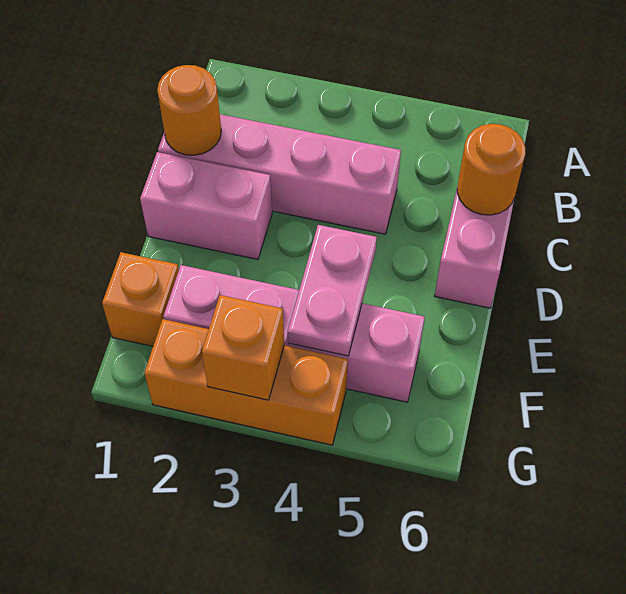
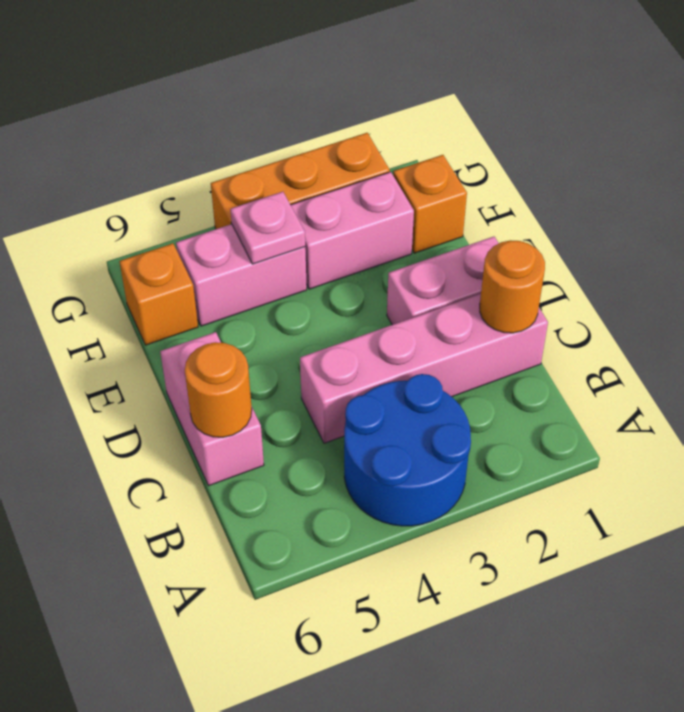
none -> blue round brick A3:B4 level 1
pink plate E4:F4 level 2 -> pink plate F4 level 2
orange brick G3 level 2 -> orange brick F6 level 1

